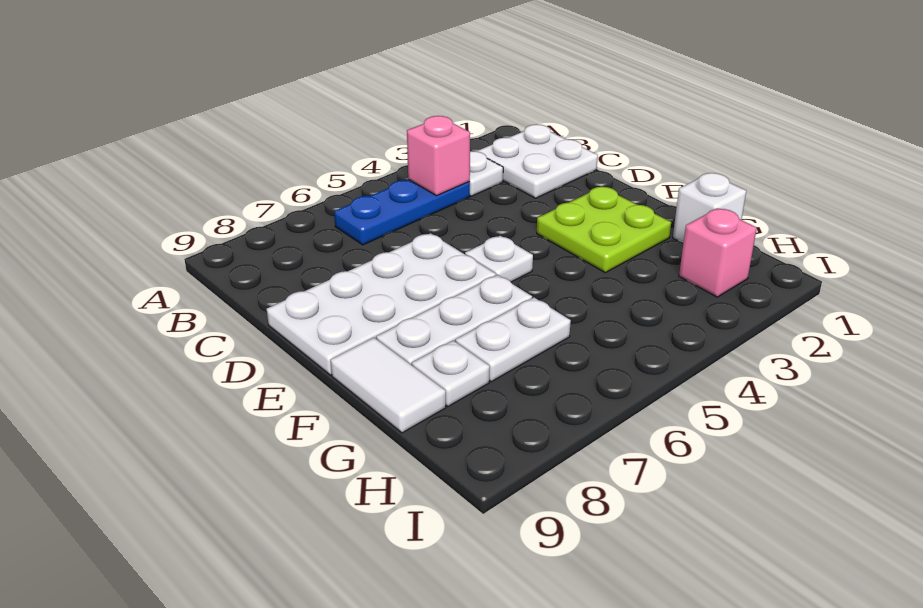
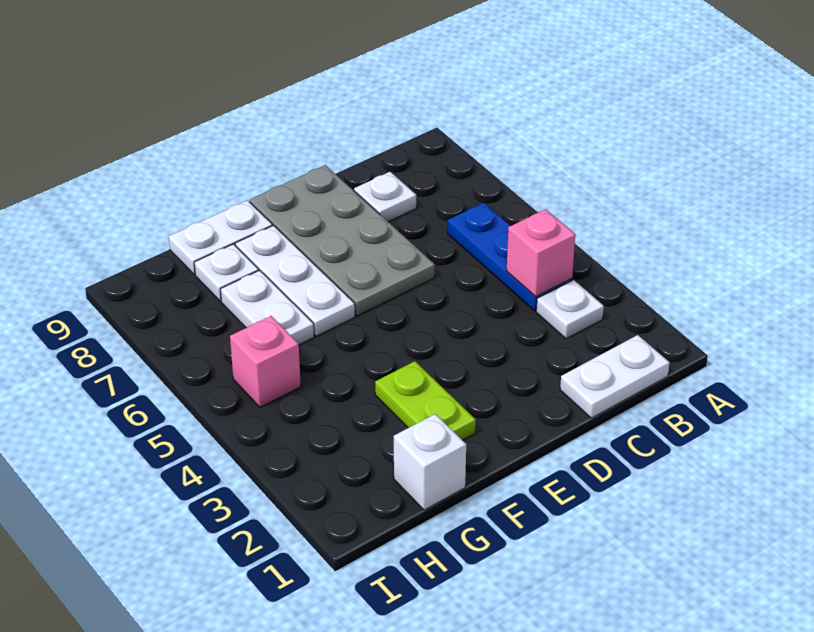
white plate B1:C2 level 1 -> white plate B1:C1 level 1
white plate D6:E9 level 1 -> grey plate D6:E9 level 1
lime plate E2:F3 level 1 -> lime plate F2:F3 level 1
white plate E5 level 1 -> white plate C8 level 1
white tile F9:G9 level 1 -> white plate F9:G9 level 1
pink brick H2 level 1 -> pink brick H5 level 1

